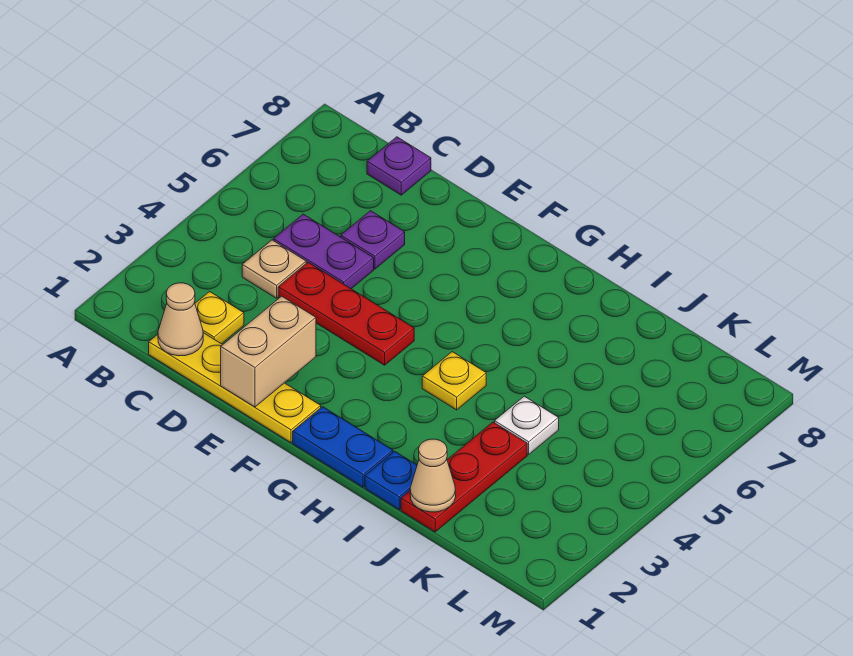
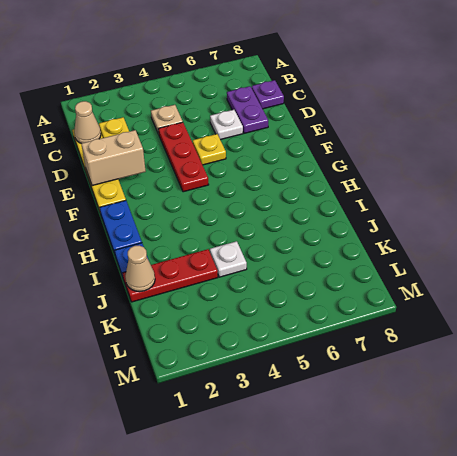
purple plate C5:D5 level 1 -> purple plate C7:D7 level 1
purple plate D6 level 1 -> white plate D6 level 1
yellow plate H4 level 1 -> yellow plate E5 level 1

